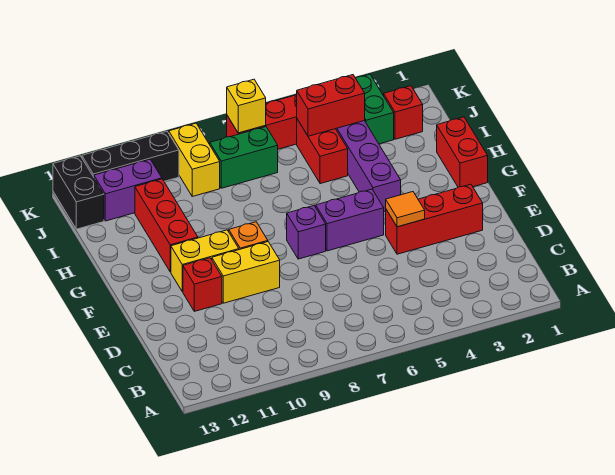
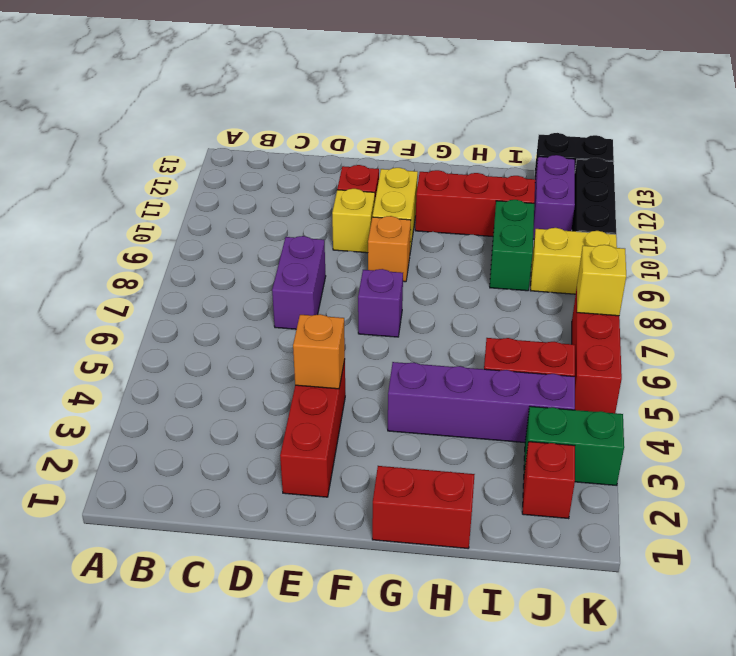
orange tile E4 level 2 -> orange brick E4 level 2
yellow brick E9:E10 level 1 -> yellow brick E10 level 1
purple brick F5:F6 level 1 -> purple brick D7:D8 level 1
red brick J4:J5 level 2 -> none
green brick J7:J8 level 1 -> green brick I9:I10 level 1

